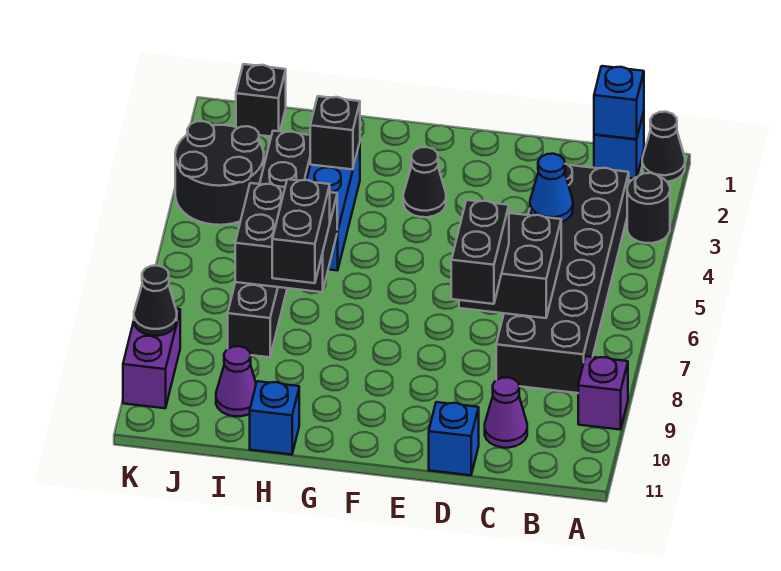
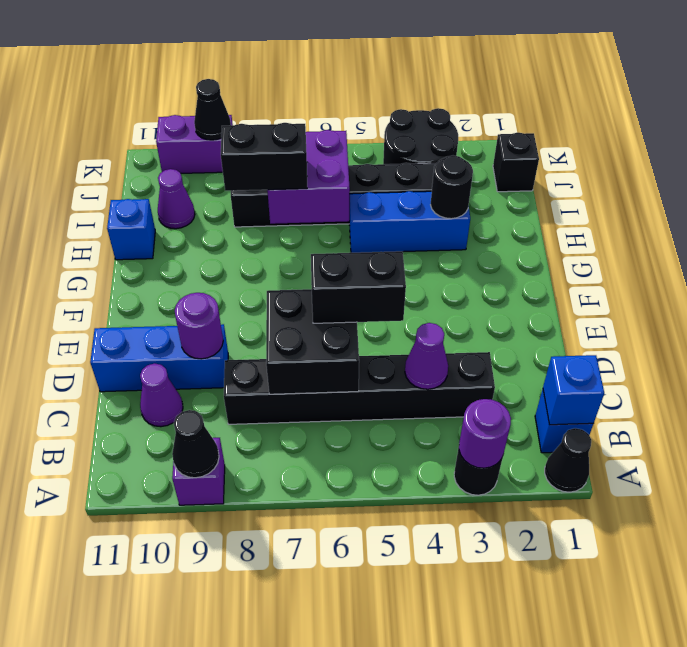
none -> purple round brick A3 level 2
black brick B3:C8 level 1 -> black brick C3:C8 level 1
blue cone C4 level 2 -> purple cone C4 level 2
black brick D7:D8 level 3 -> black brick D5:D6 level 3
none -> purple round brick D9 level 2
blue brick D11 level 1 -> blue brick D9:D11 level 1
black cone F3 level 1 -> black cone A9 level 2
black brick H3 level 2 -> black round brick H3 level 2
black brick H6:I7 level 2 -> purple brick H6:I7 level 2

